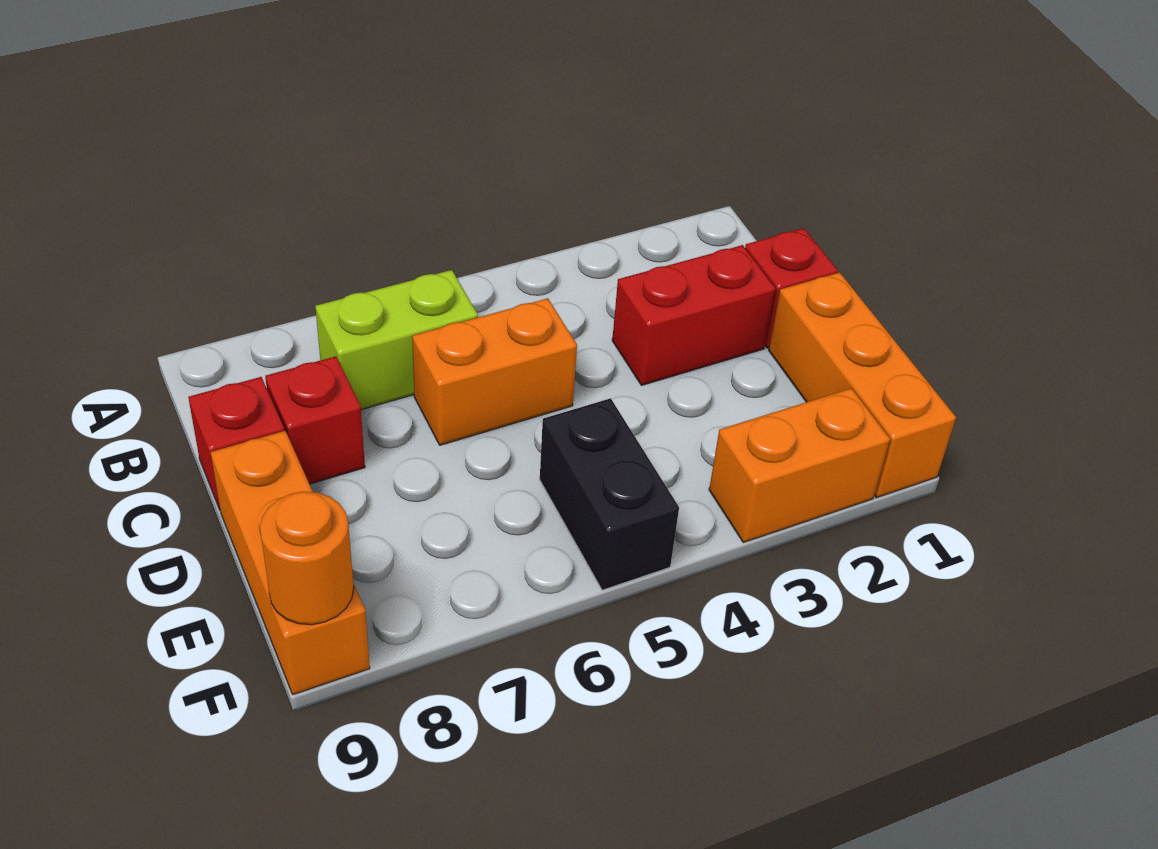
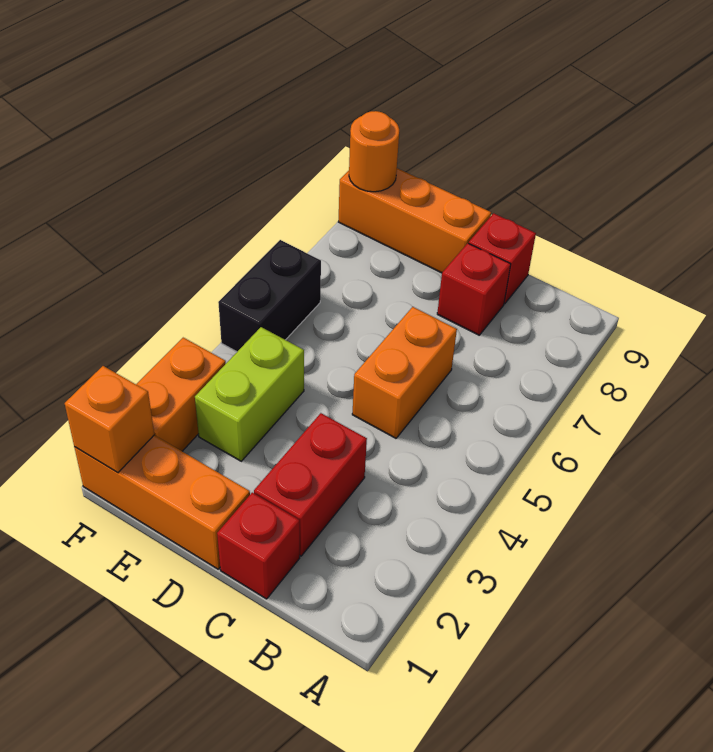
lime brick B6:B7 level 1 -> lime brick E3:E4 level 1
black brick E5:F5 level 1 -> black brick F5:F6 level 1
none -> orange brick F1 level 2

